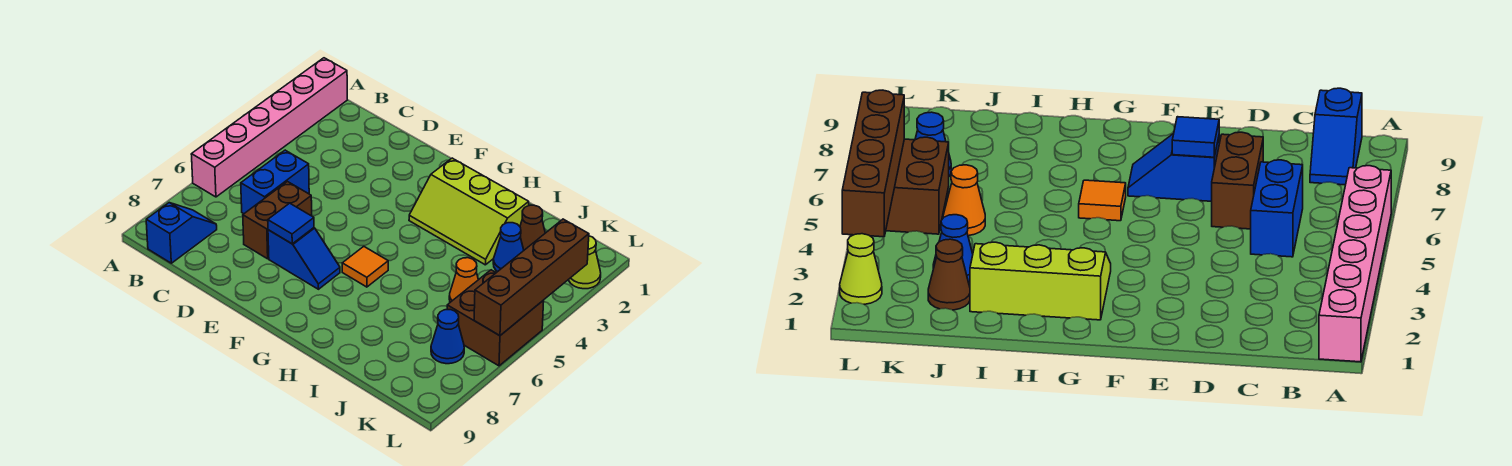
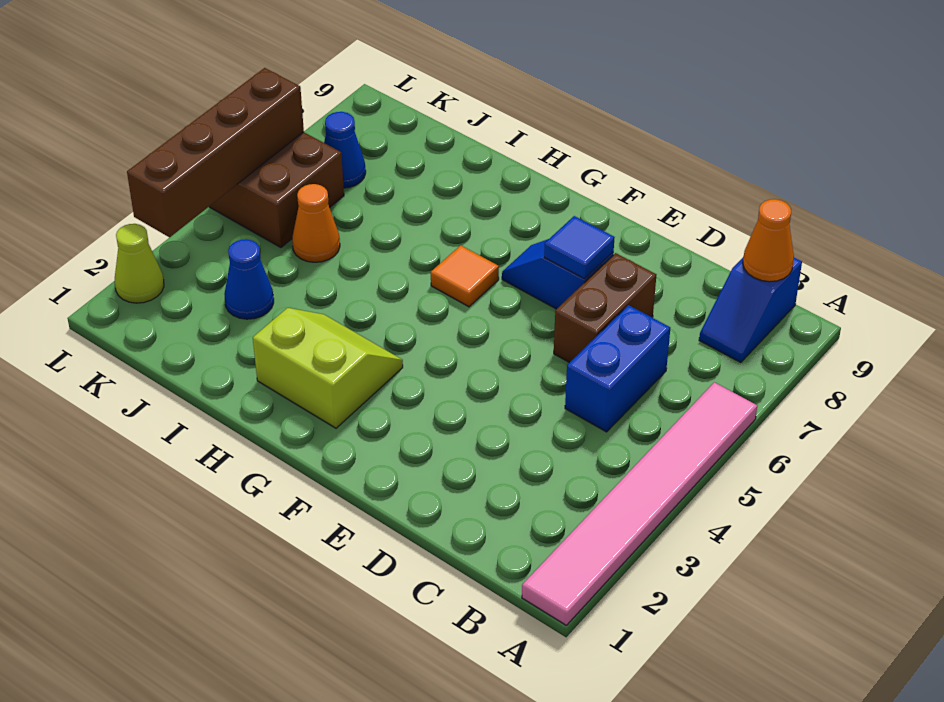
pink brick A1:A6 level 1 -> pink tile A1:A6 level 1
none -> orange cone B9 level 2
lime slope G2:I3 level 1 top 2 -> lime slope G2:H3 level 1 top 2
brown cone J2 level 1 -> none

